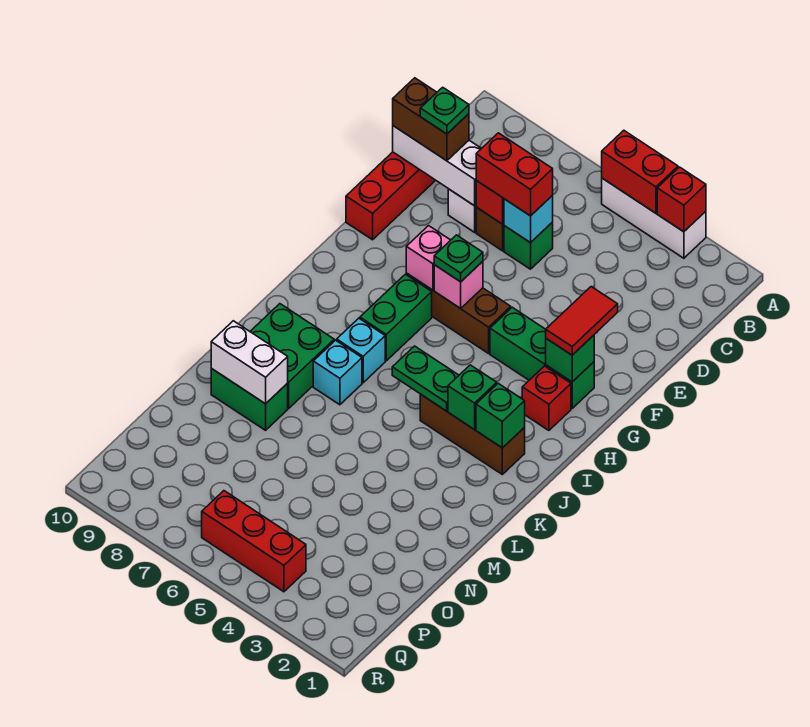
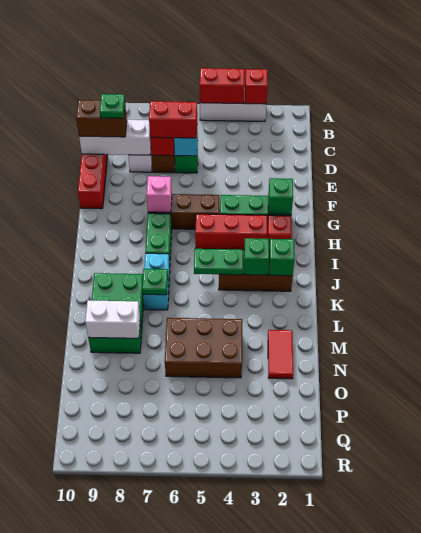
red tile F2:G2 level 3 -> red tile M2:N2 level 1
pink brick G6 level 2 -> none
green plate G6 level 3 -> green plate K7 level 2
none -> brown brick M4:N6 level 1
red brick Q4:Q6 level 1 -> red brick H3:H5 level 1

